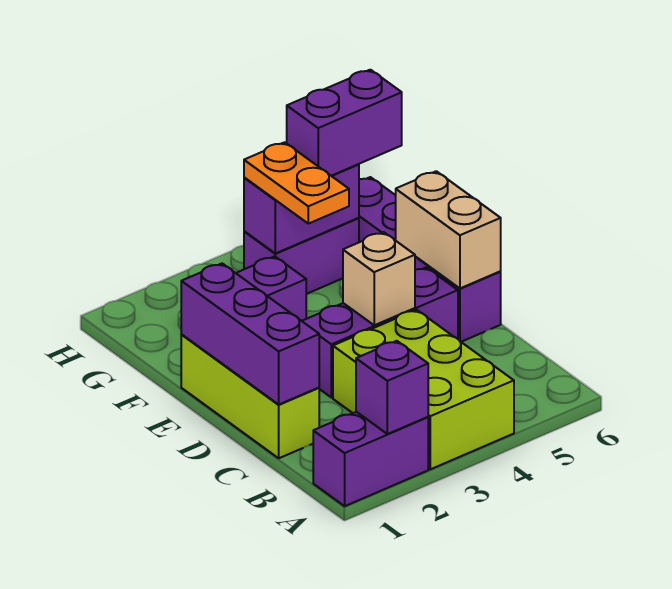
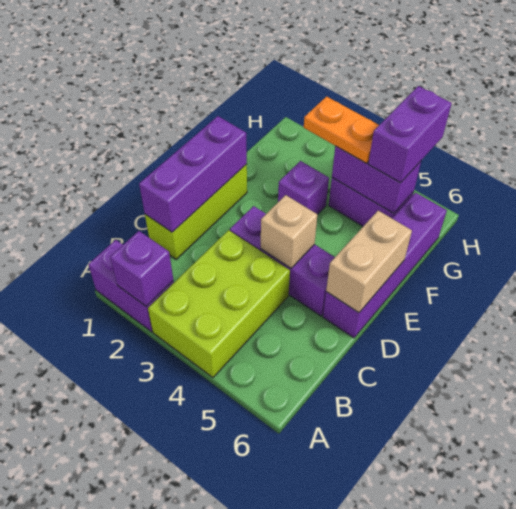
orange plate F4:G4 level 3 -> orange plate G3:G4 level 3
purple brick G5:G6 level 3 -> purple brick G5:H5 level 3

